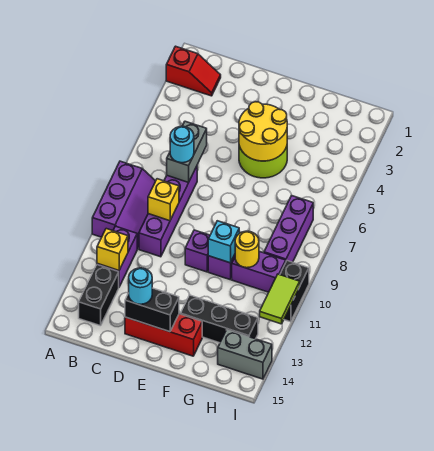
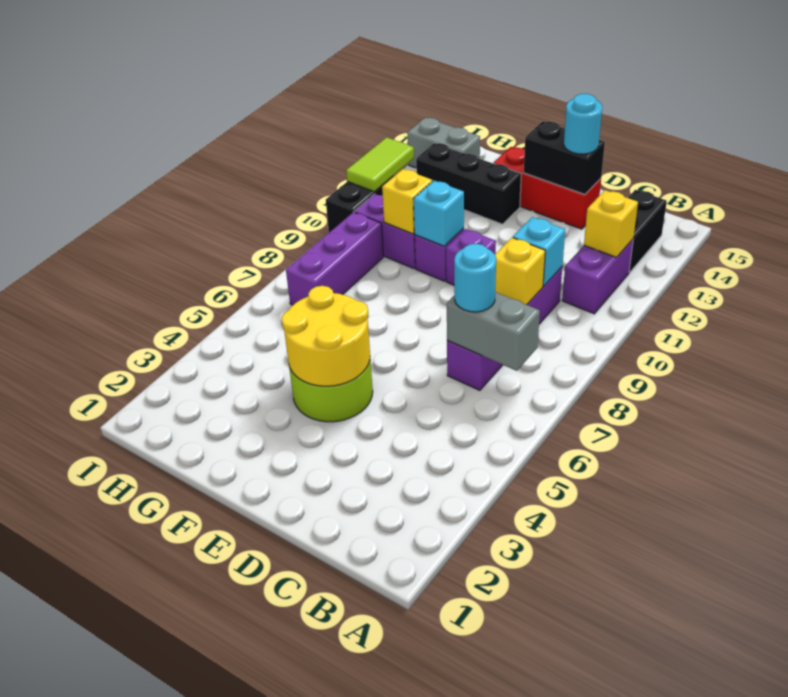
red slope A2:B2 level 1 top A -> none
purple slope A8:B10 level 1 top A -> none
grey brick C6:C7 level 2 -> grey brick B7:C7 level 2
none -> cyan brick C10 level 2
yellow round brick G10 level 2 -> yellow brick G10 level 2

